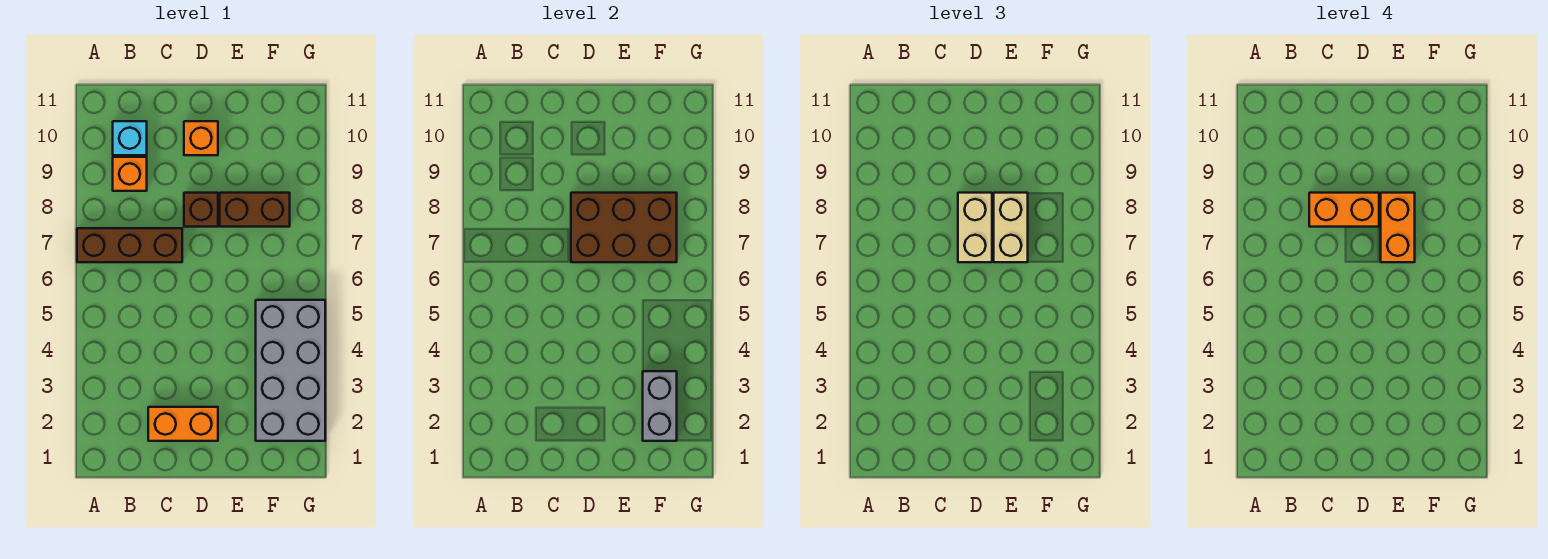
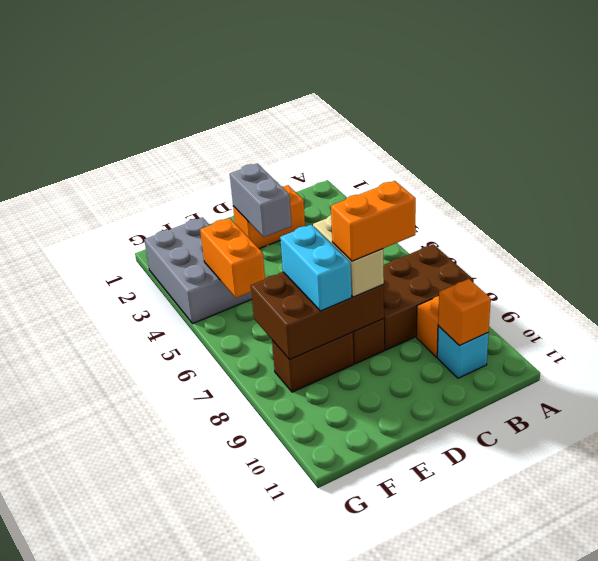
brown brick A7:C7 level 1 -> brown brick A7:C8 level 1
orange brick D10 level 1 -> orange brick B10 level 2
tan brick E7:E8 level 3 -> cyan brick E7:E8 level 3
orange brick E7:E8 level 4 -> orange brick F4:F5 level 2
grey brick F2:G5 level 1 -> grey brick F2:G4 level 1
grey brick F2:F3 level 2 -> grey brick D2:D3 level 2

